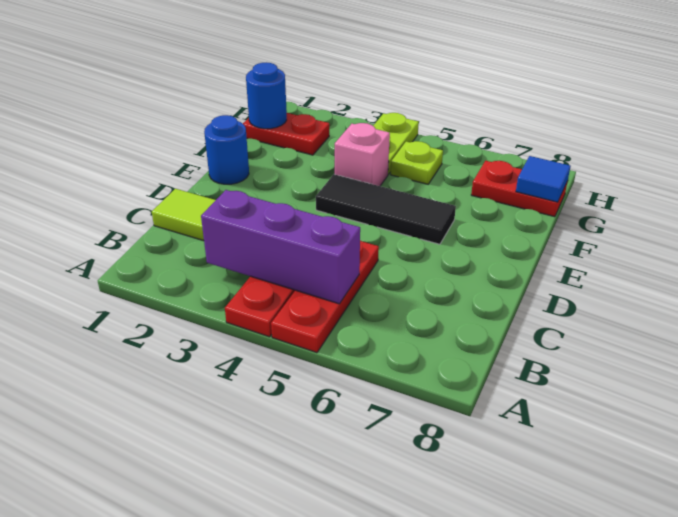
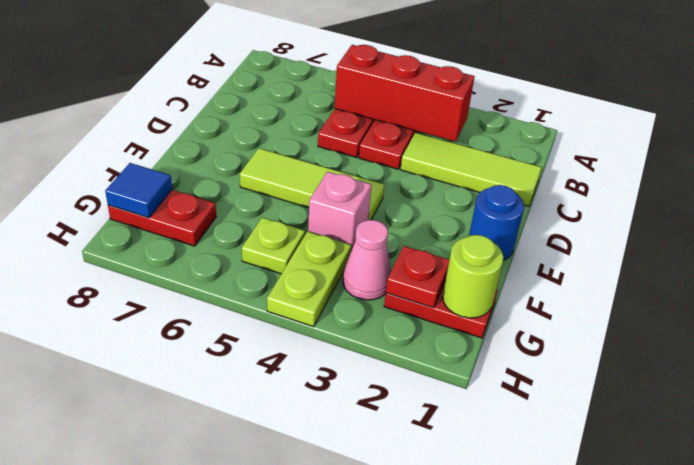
purple brick B3:B5 level 2 -> red brick B3:B5 level 2
black tile E4:E6 level 1 -> lime tile E4:E6 level 1
blue round brick G1 level 2 -> lime round brick G1 level 2
none -> red plate G2 level 2
none -> pink cone G3 level 1

